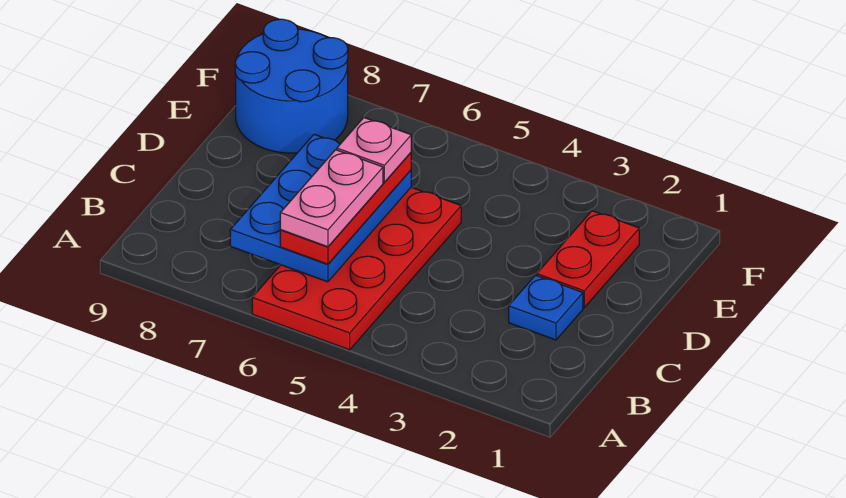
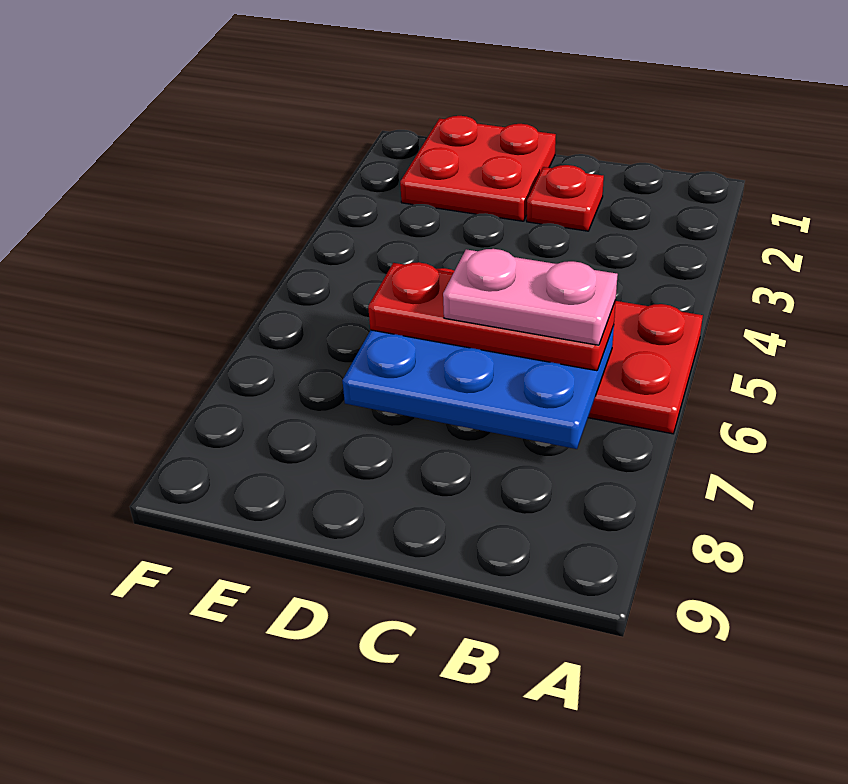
blue plate C2 level 1 -> red plate C2 level 1
red plate D2:E2 level 1 -> red plate D1:E2 level 1
pink plate D6 level 4 -> none
blue round brick E8:F9 level 1 -> none

